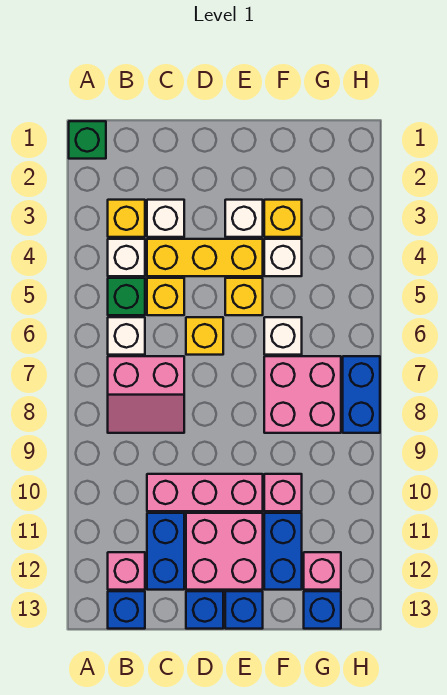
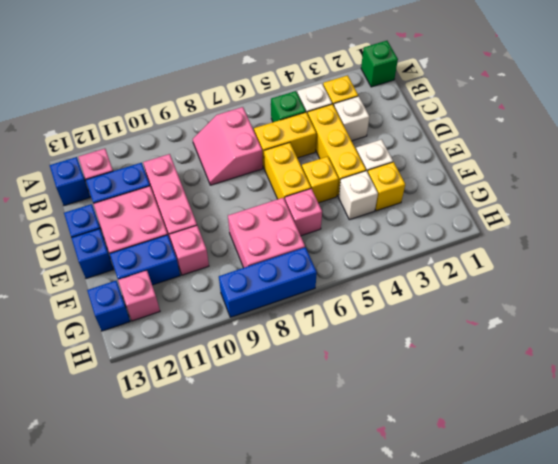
white brick B6 level 1 -> none
yellow brick C5 level 1 -> yellow brick C5:C6 level 1
yellow brick D6 level 1 -> yellow brick D6:E6 level 1
white brick F6 level 1 -> pink brick F6 level 1
blue brick H7:H8 level 1 -> blue brick H7:H9 level 1

